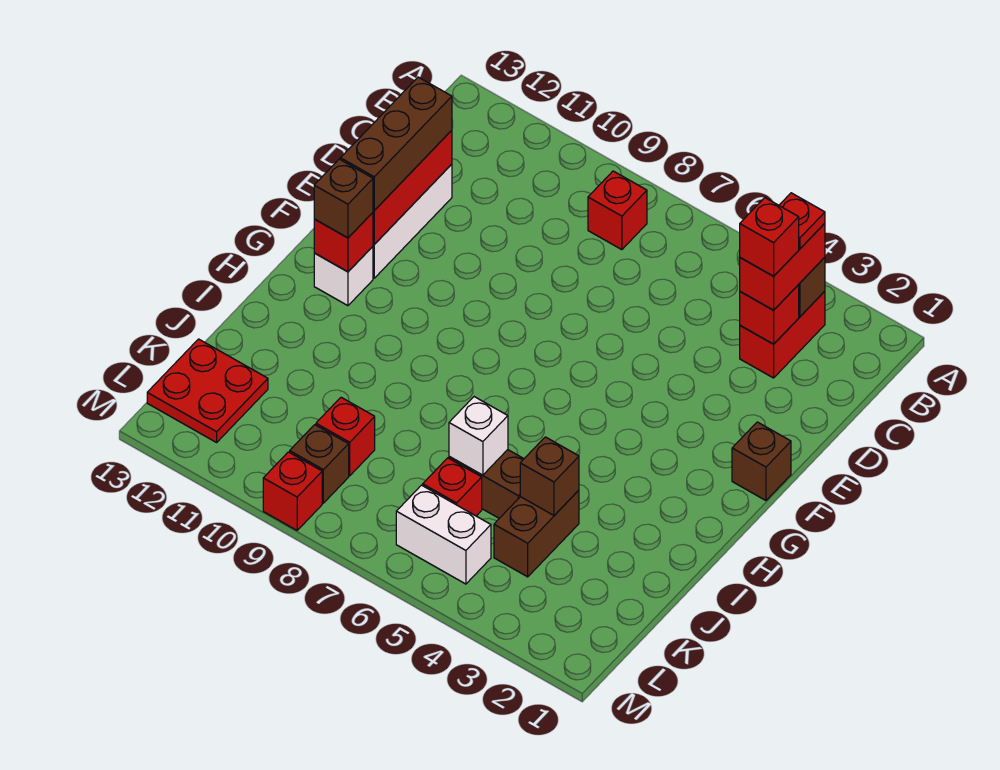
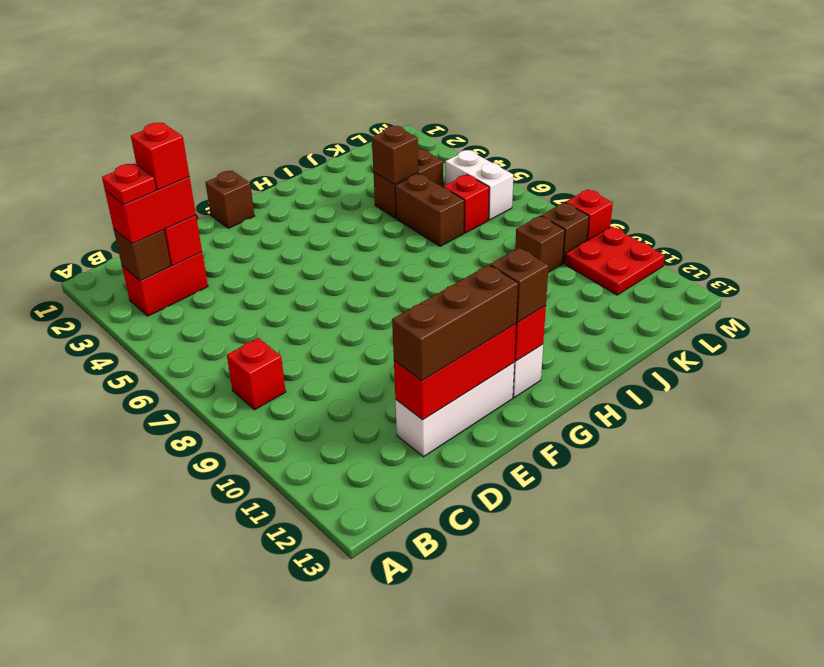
white brick J6 level 2 -> none
red brick K9 level 1 -> brown brick K9 level 1
red plate K12:L13 level 1 -> red plate L10:M11 level 1

